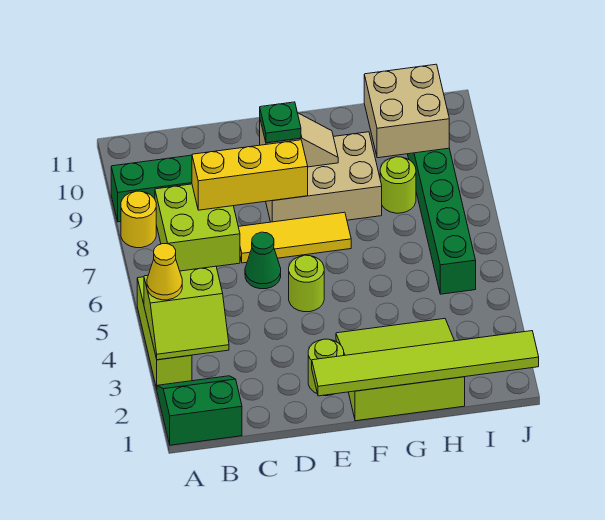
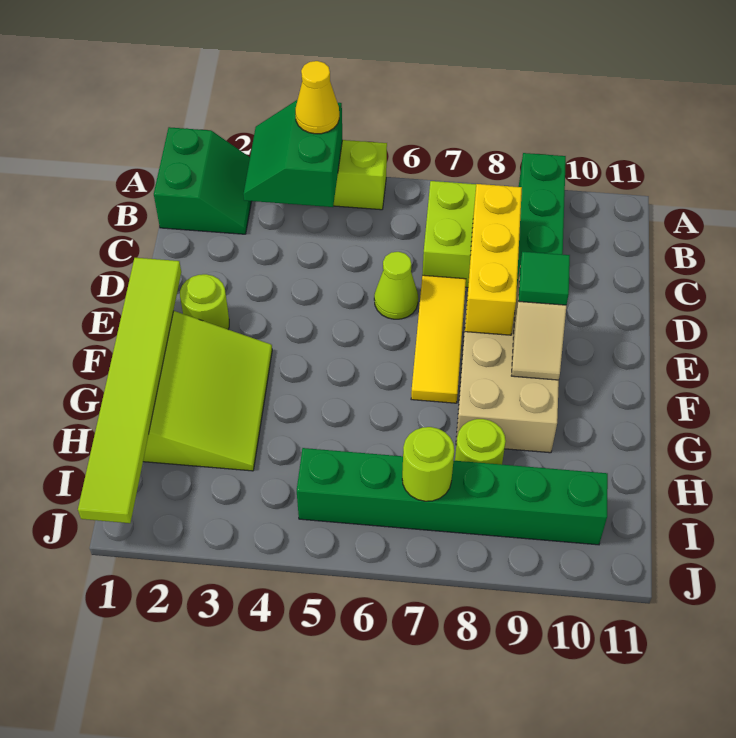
lime slope A3:B4 level 2 top 4 -> green slope A3:B4 level 2 top 4
yellow round brick A8 level 1 -> none
green cone D6 level 1 -> lime cone D6 level 1
lime round brick E5 level 1 -> lime round brick I7 level 2
green plate E9 level 3 -> green tile E9 level 3
tan brick H9:I10 level 2 -> none

